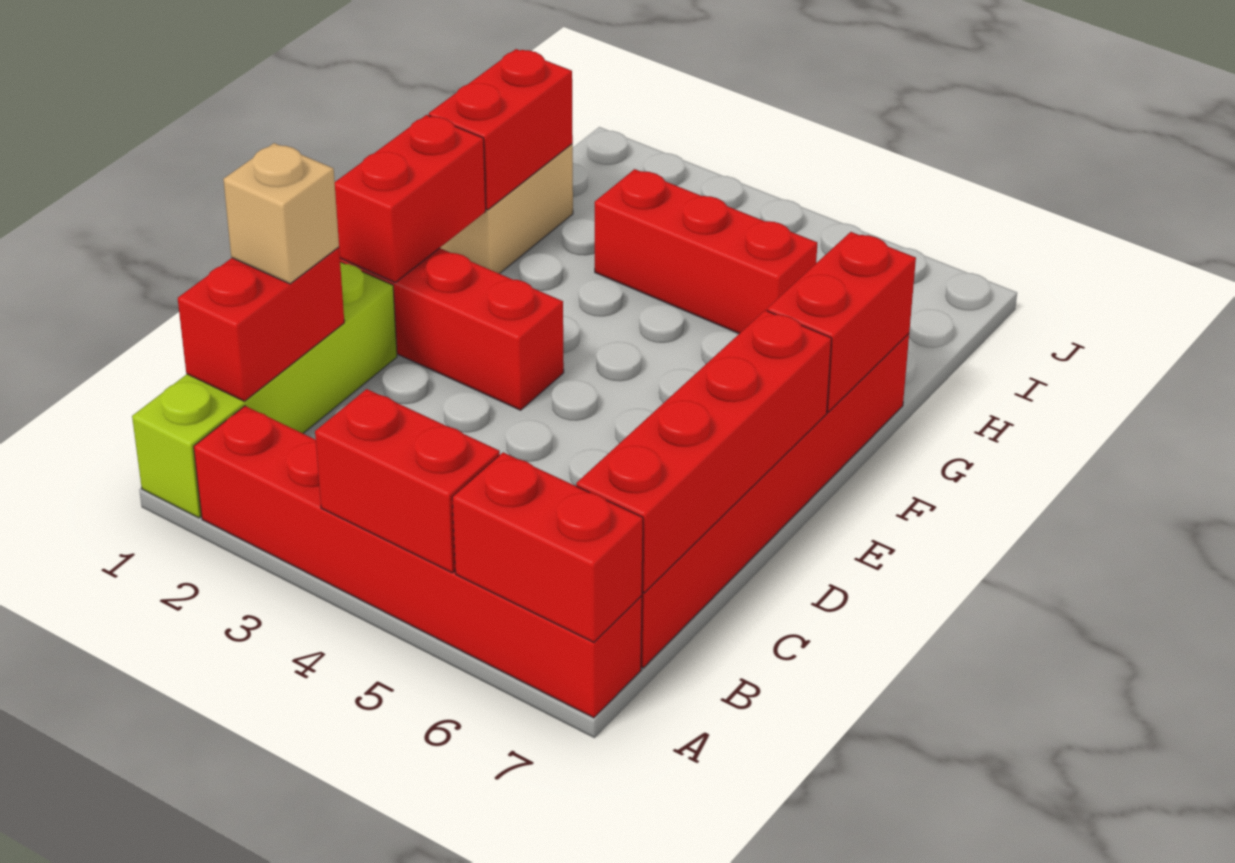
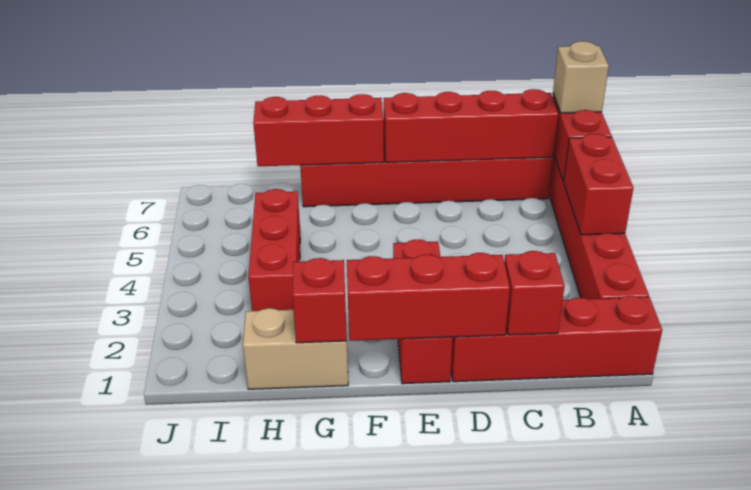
lime brick A1:D1 level 1 -> red brick A1:D1 level 1
red brick B1:C1 level 2 -> red brick C1 level 2
tan brick C1 level 3 -> tan brick A7 level 3
red brick E1:F1 level 2 -> red brick D1:F1 level 2
red brick F7:G7 level 2 -> red brick F7:H7 level 2
red brick G1:H1 level 2 -> red brick G1 level 2

